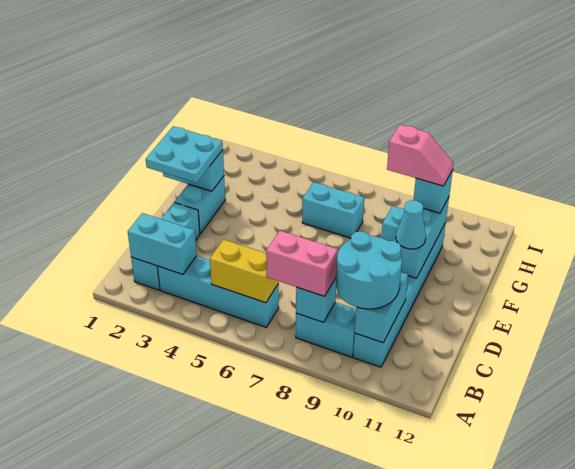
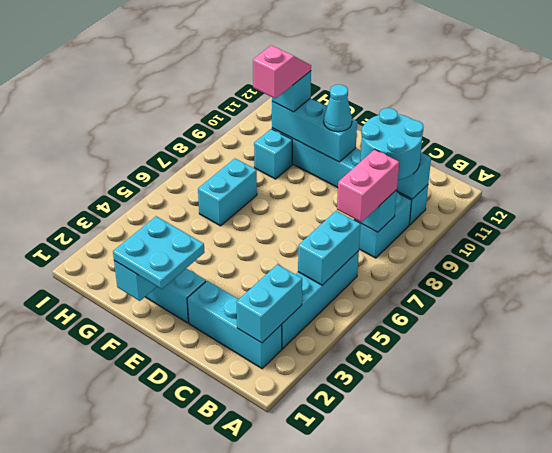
yellow brick B5:B6 level 2 -> cyan brick B5:B6 level 2

